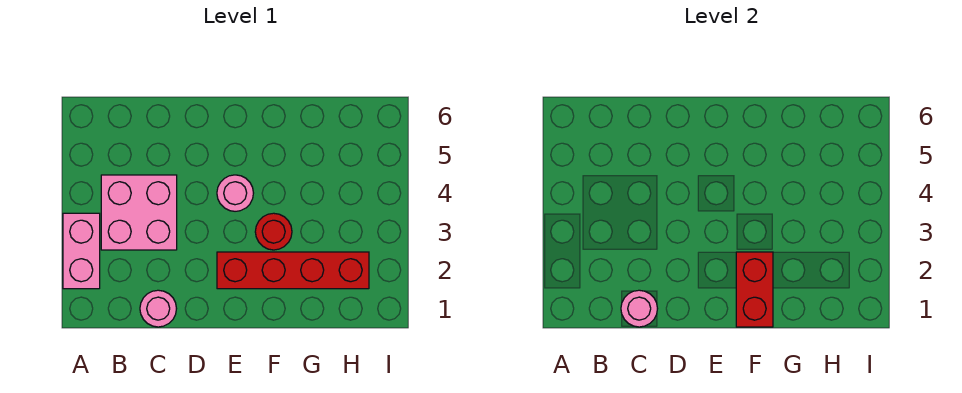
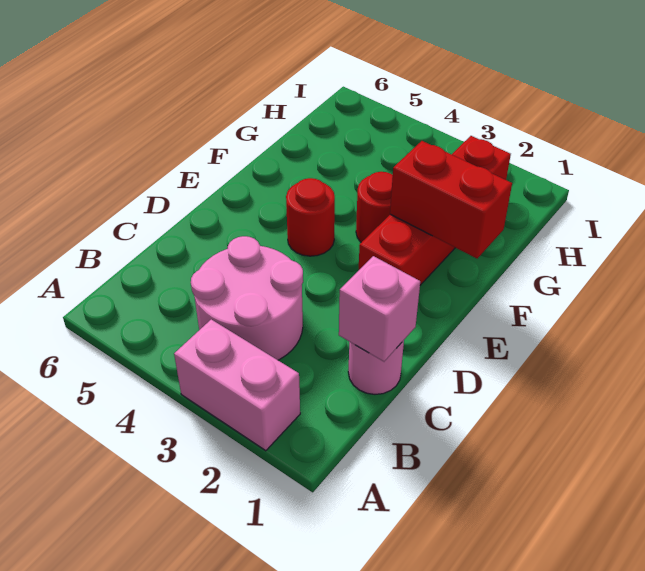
pink brick B3:C4 level 1 -> pink round brick B3:C4 level 1
pink round brick C1 level 2 -> pink brick C1 level 2
pink round brick E4 level 1 -> red round brick E4 level 1

